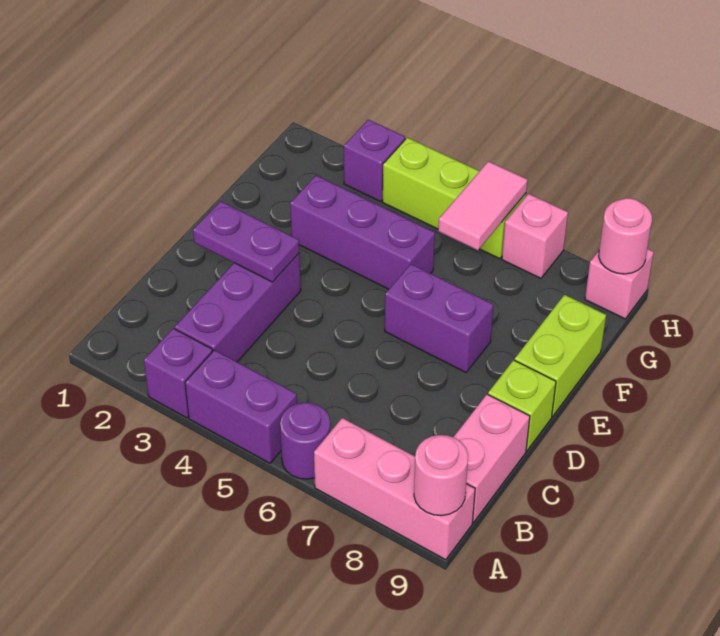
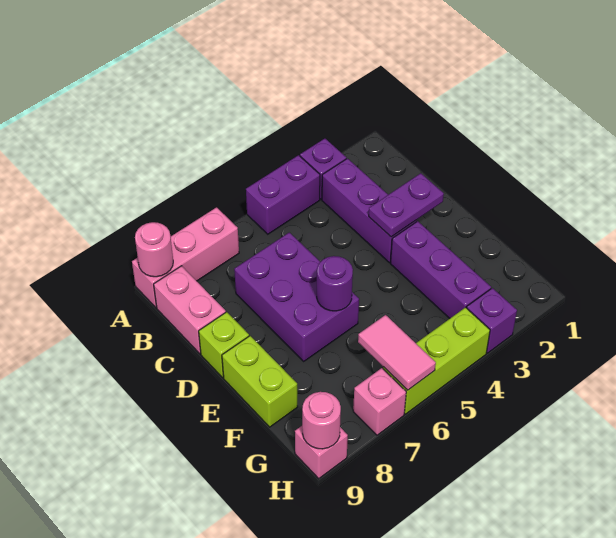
purple round brick A6 level 1 -> purple round brick E6 level 2
purple brick E6:E7 level 1 -> purple brick C6:E7 level 1
purple brick F3:F5 level 1 -> purple brick E3:G3 level 1

